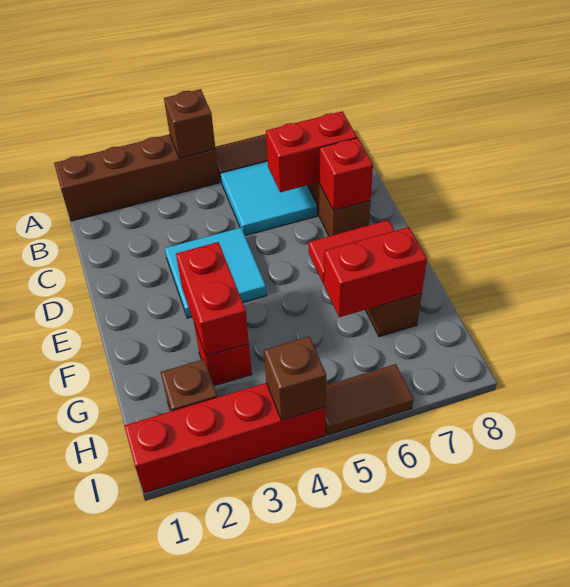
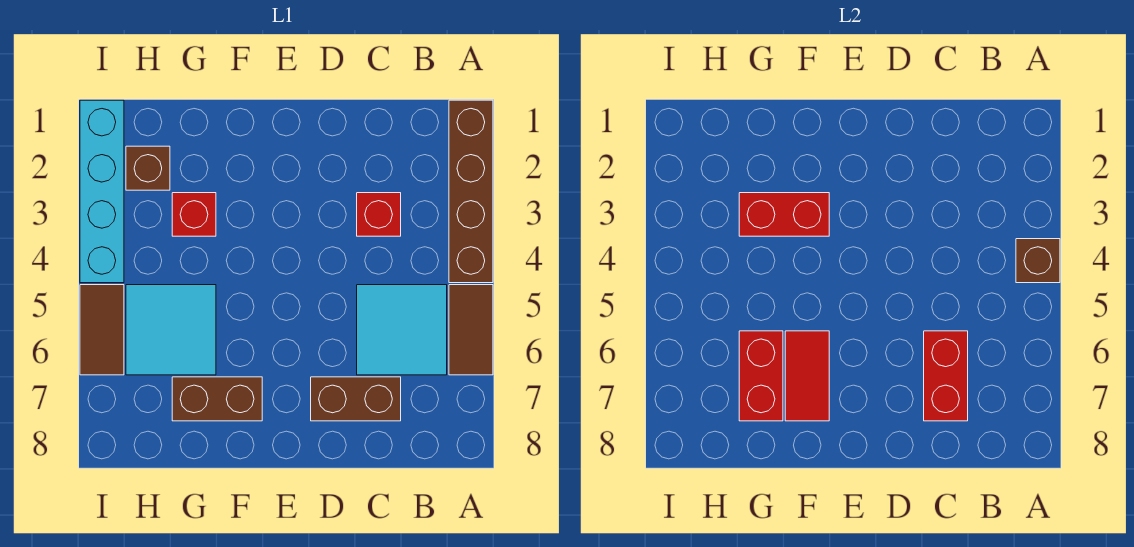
cyan tile D3:E4 level 1 -> cyan tile G5:H6 level 1
red brick D7 level 2 -> red brick C3 level 1
red brick I1:I4 level 1 -> cyan brick I1:I4 level 1
brown brick I4 level 2 -> none

